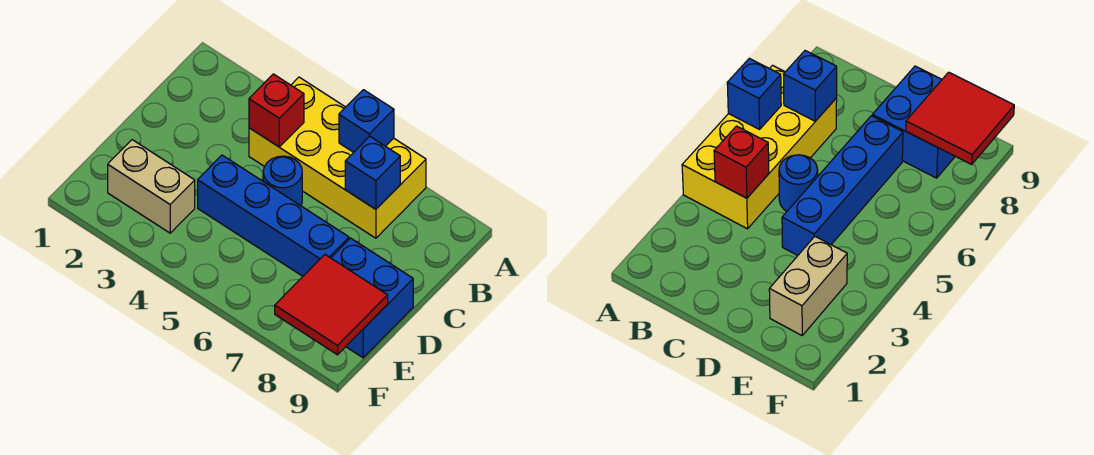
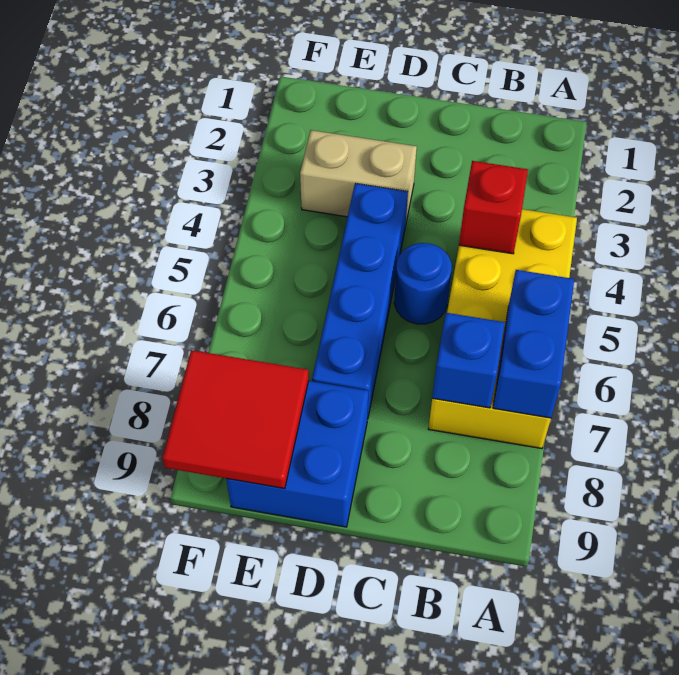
blue brick A6 level 2 -> blue brick A6:A7 level 2
tan brick E2:E3 level 1 -> tan brick D3:E3 level 1

